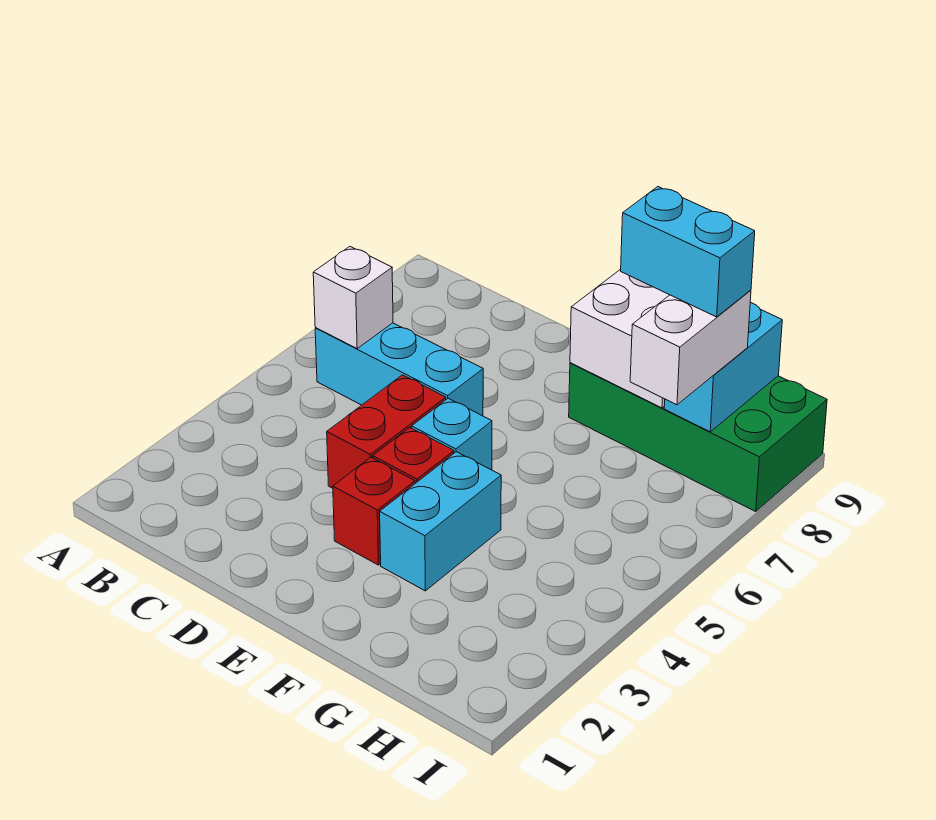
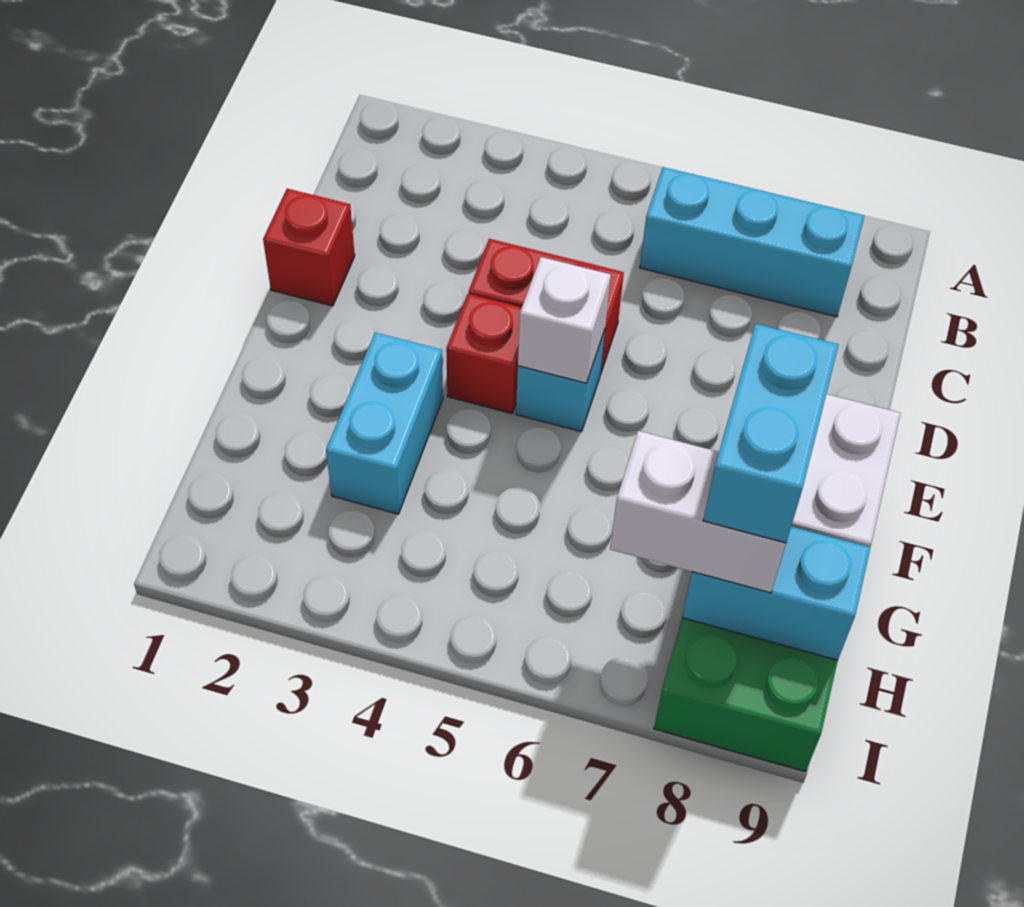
cyan brick B6:D6 level 1 -> cyan brick B6:B8 level 1
white brick B6 level 2 -> white brick E5 level 2
red brick E3 level 1 -> red brick D1 level 1
cyan brick F3:F4 level 1 -> cyan brick F3:G3 level 1

